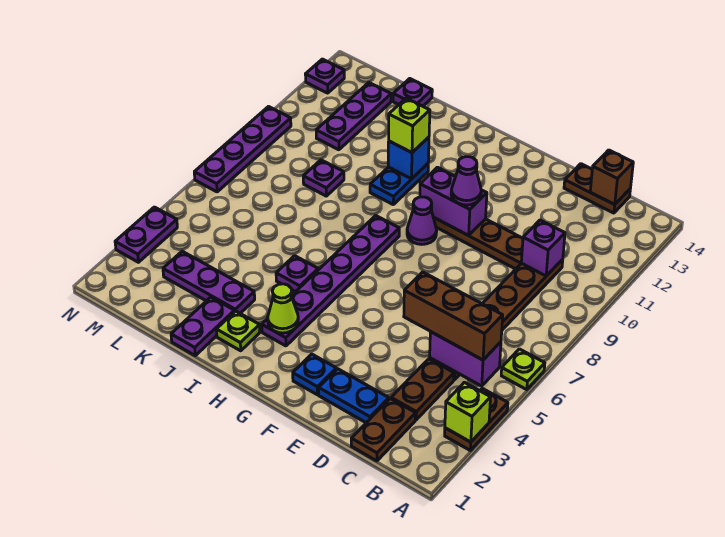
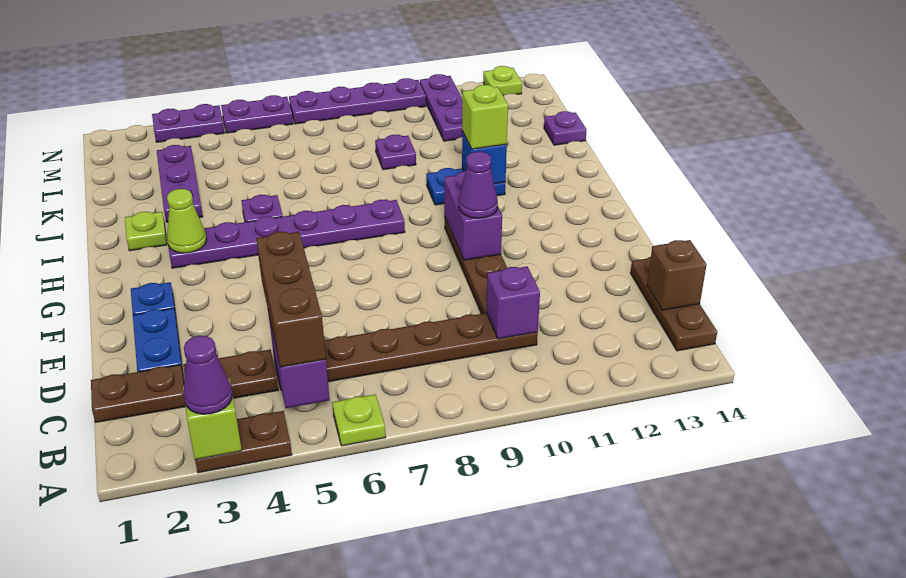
brown plate C14:D14 level 1 -> brown plate B14:D14 level 1
purple cone G9 level 1 -> purple cone A3 level 3
purple plate J1:J2 level 1 -> purple plate N5:N6 level 1
purple plate L11:L13 level 1 -> purple plate L11:N11 level 1
purple plate N13 level 1 -> lime plate N13 level 1

